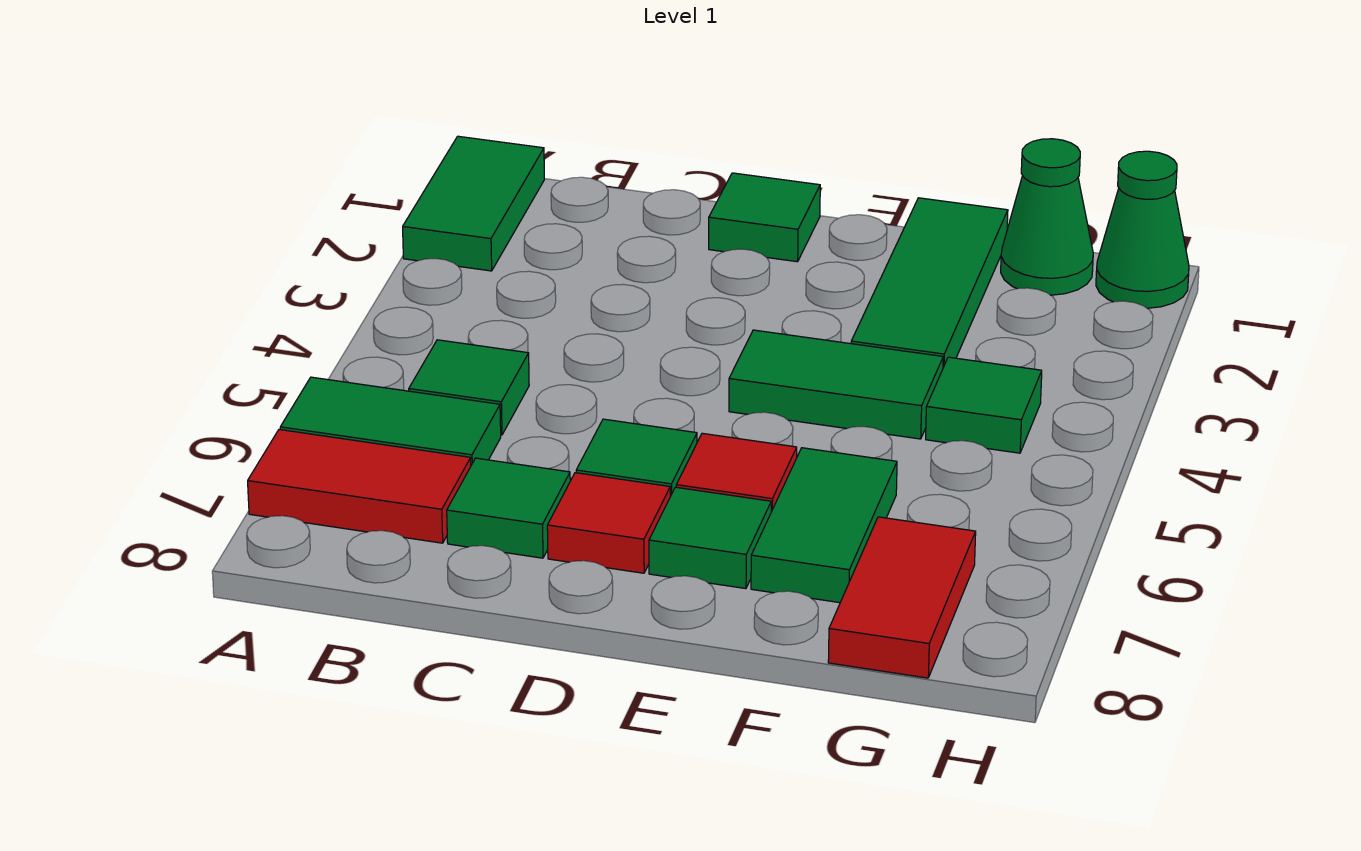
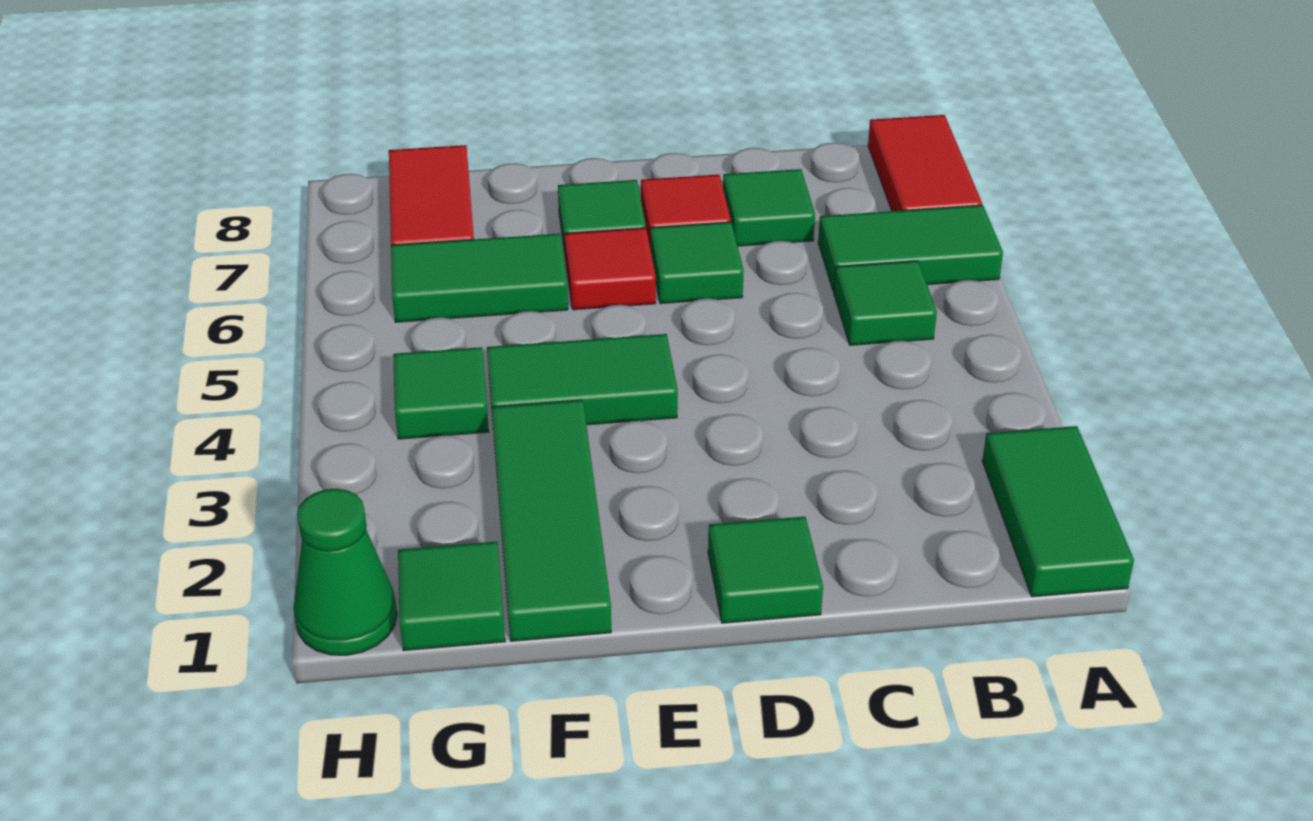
red tile A7:B7 level 1 -> red tile A7:A8 level 1
green tile F6:F7 level 1 -> green tile F6:G6 level 1
green cone G1 level 1 -> green tile G1 level 1

